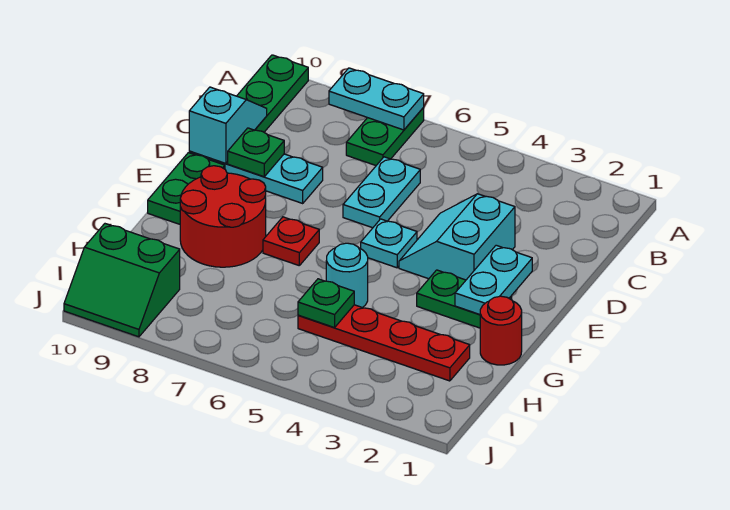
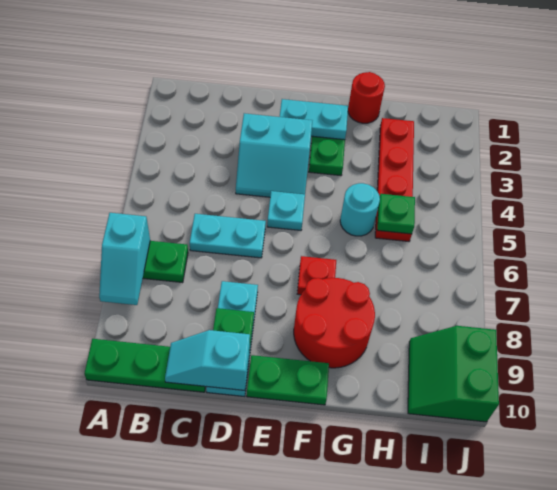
cyan plate A7:A8 level 2 -> cyan slope A7:A8 level 2 top 7
green slope I9:J10 level 1 top I -> green slope I9:J10 level 1 top J

